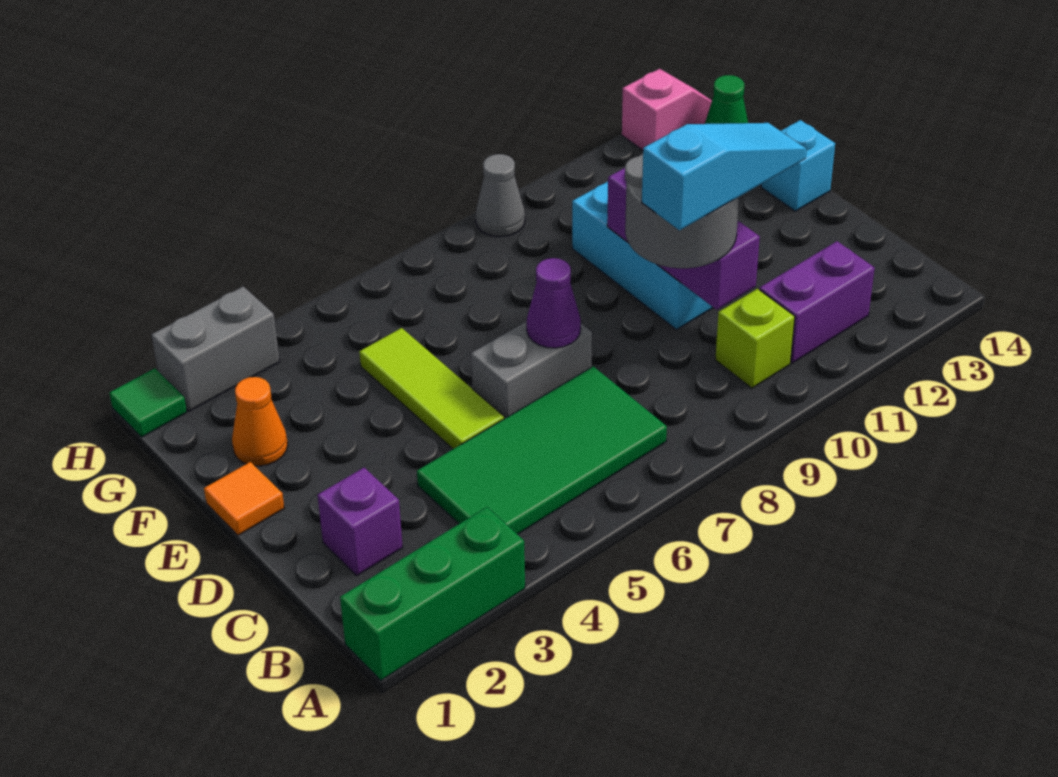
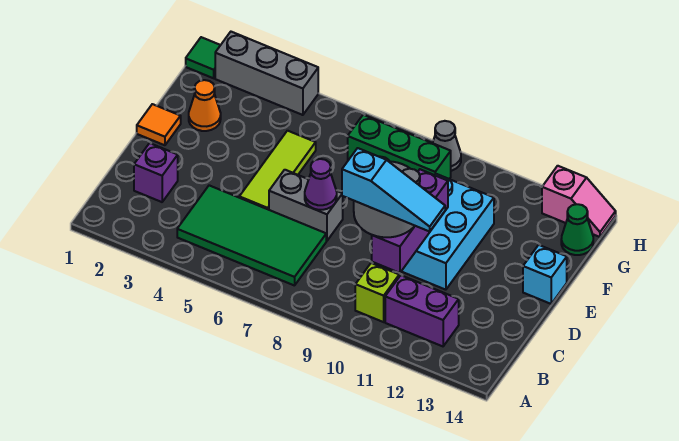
green brick A1:A3 level 1 -> green brick G7:G9 level 1
grey brick H2:H3 level 1 -> grey brick H2:H4 level 1

